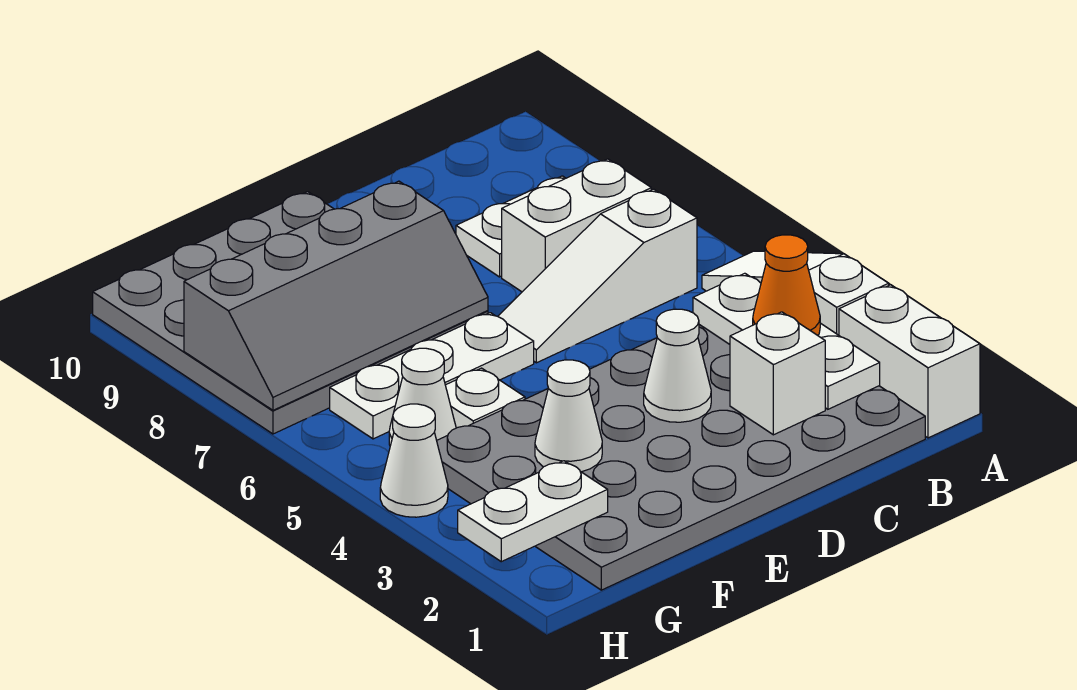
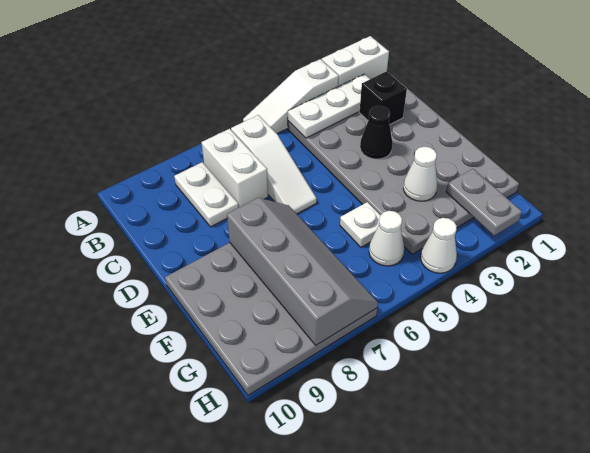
orange cone B3 level 3 -> none
white brick C2 level 2 -> black brick C2 level 2
white cone D3 level 2 -> black cone D3 level 2
white plate E6:G6 level 1 -> none
white plate G2:H2 level 2 -> grey plate G2:H2 level 2

